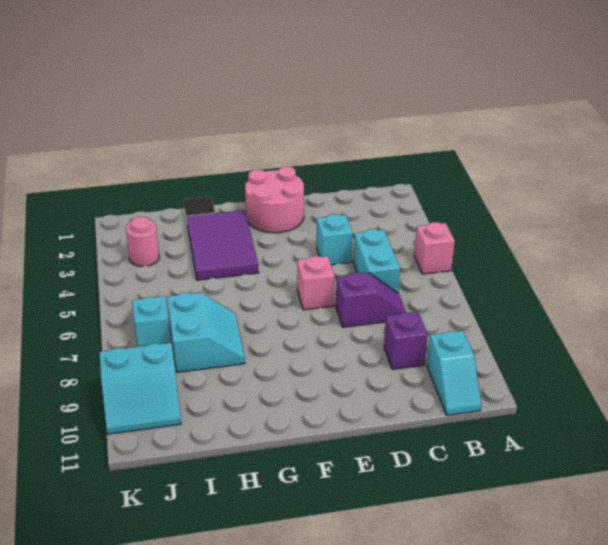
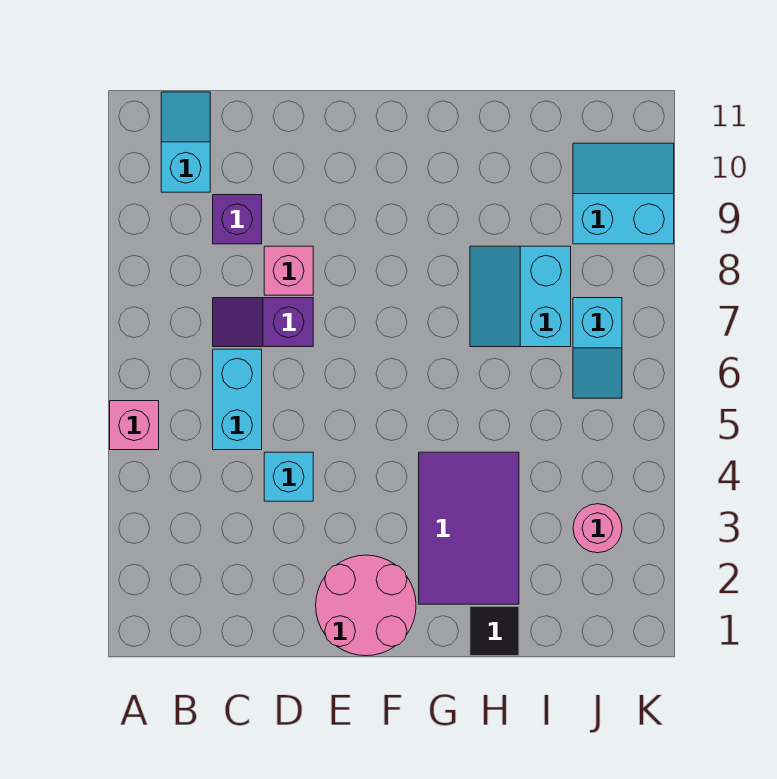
pink brick E6 level 1 -> pink brick D8 level 1

